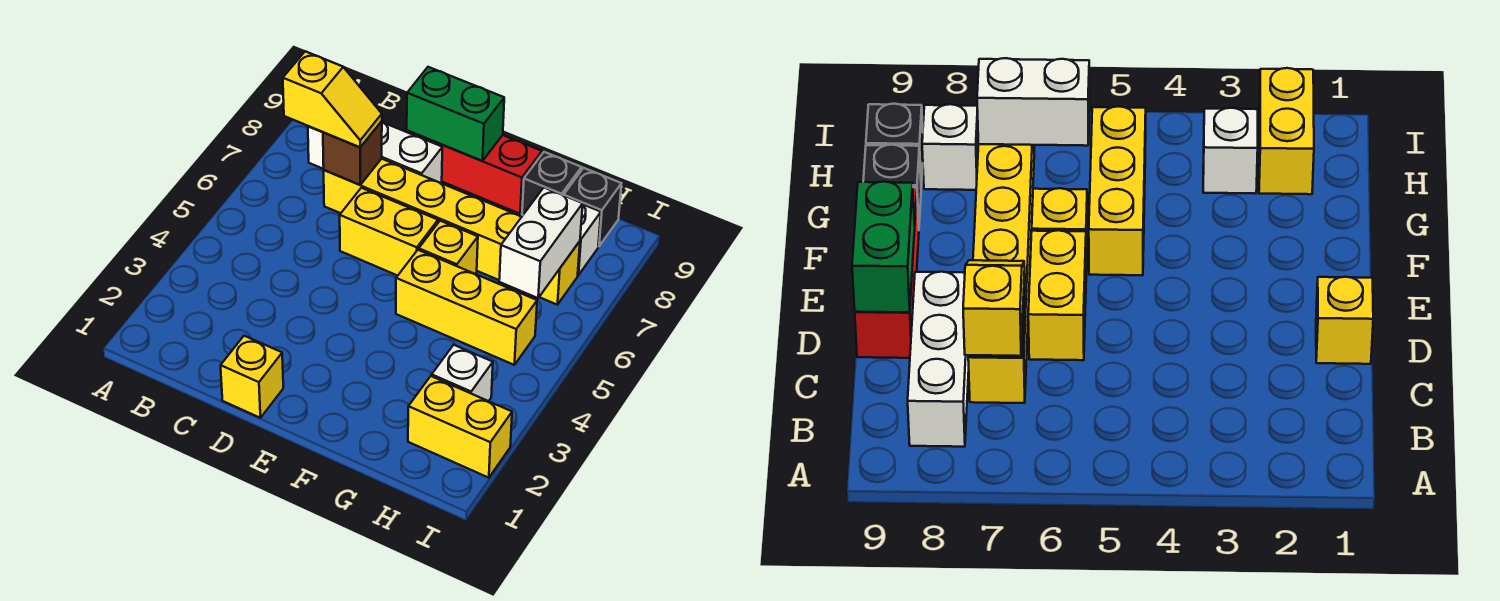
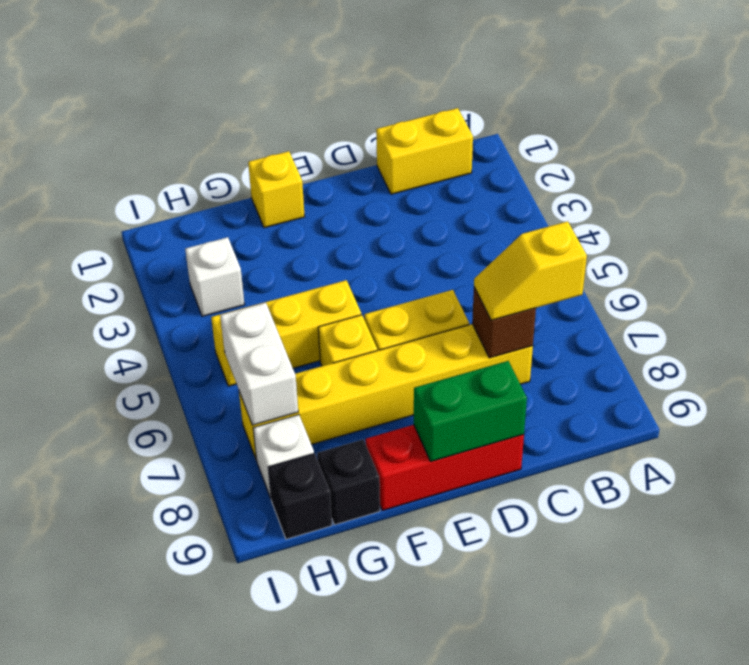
white brick B8:D8 level 1 -> none
yellow brick D1 level 1 -> yellow brick F1 level 1
yellow brick H2:I2 level 1 -> yellow brick B1:C1 level 1

